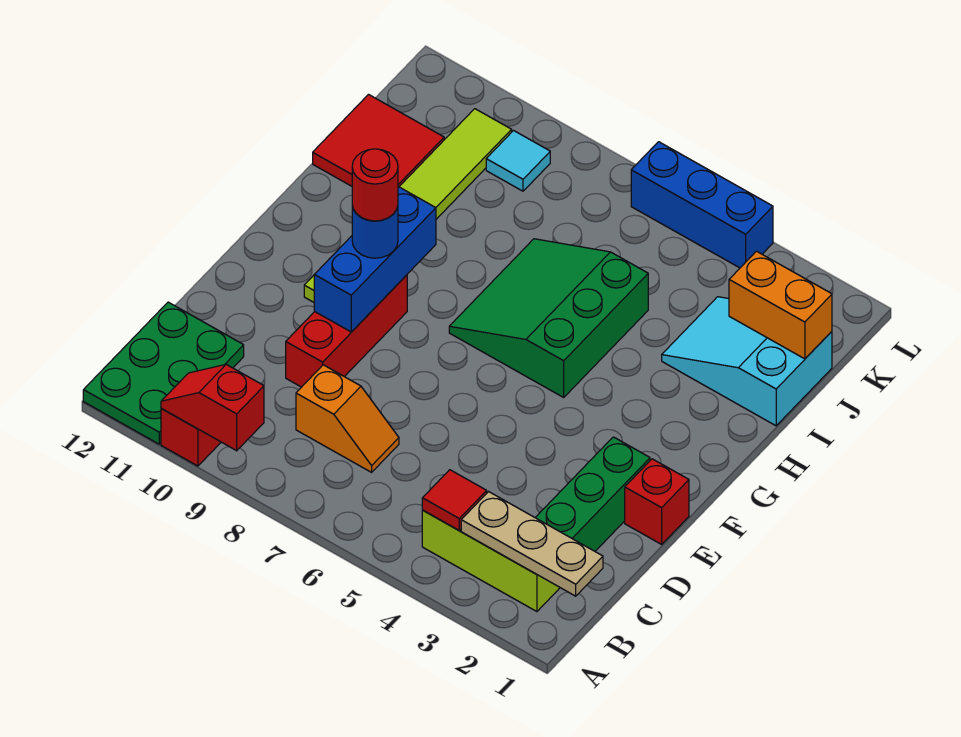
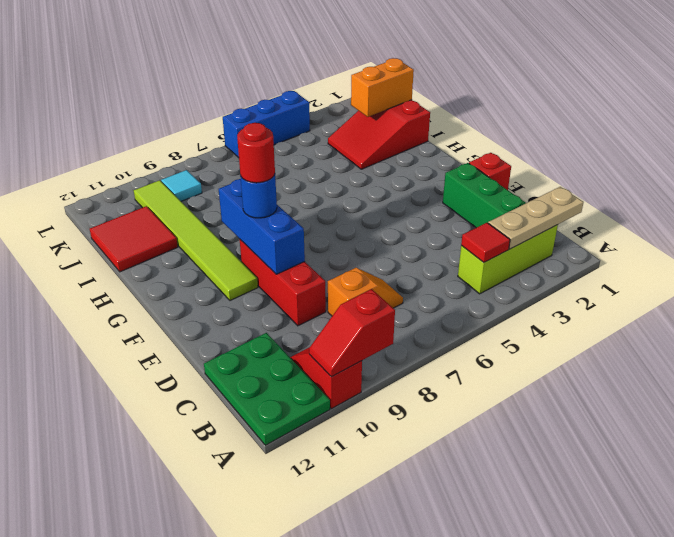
green slope G5:I7 level 1 top 5 -> none
cyan slope I1:J3 level 1 top 1 -> red slope I1:J3 level 1 top 1

